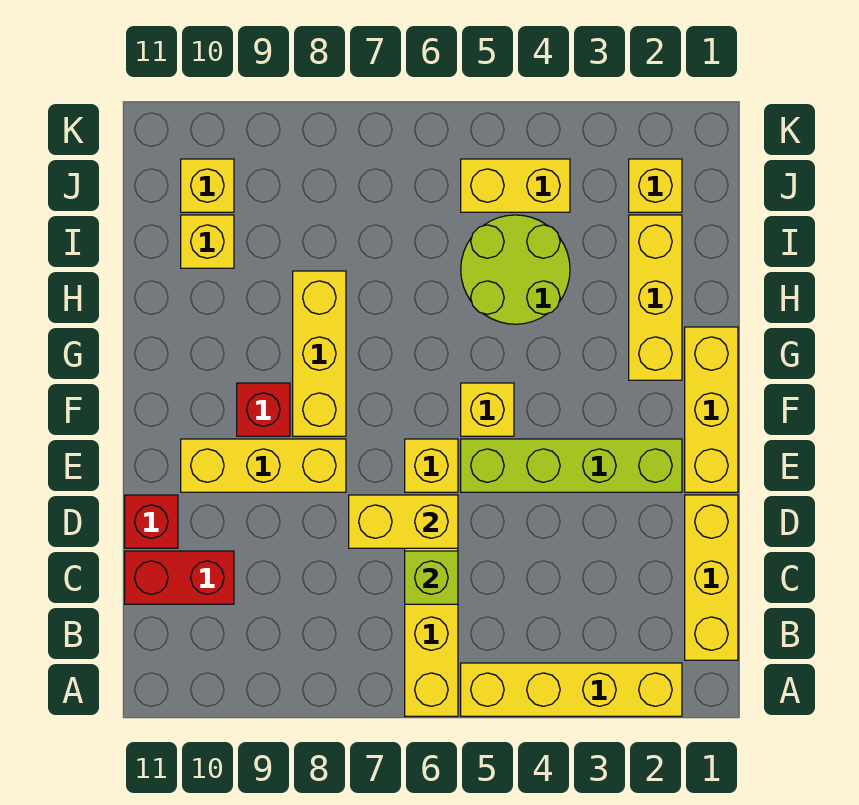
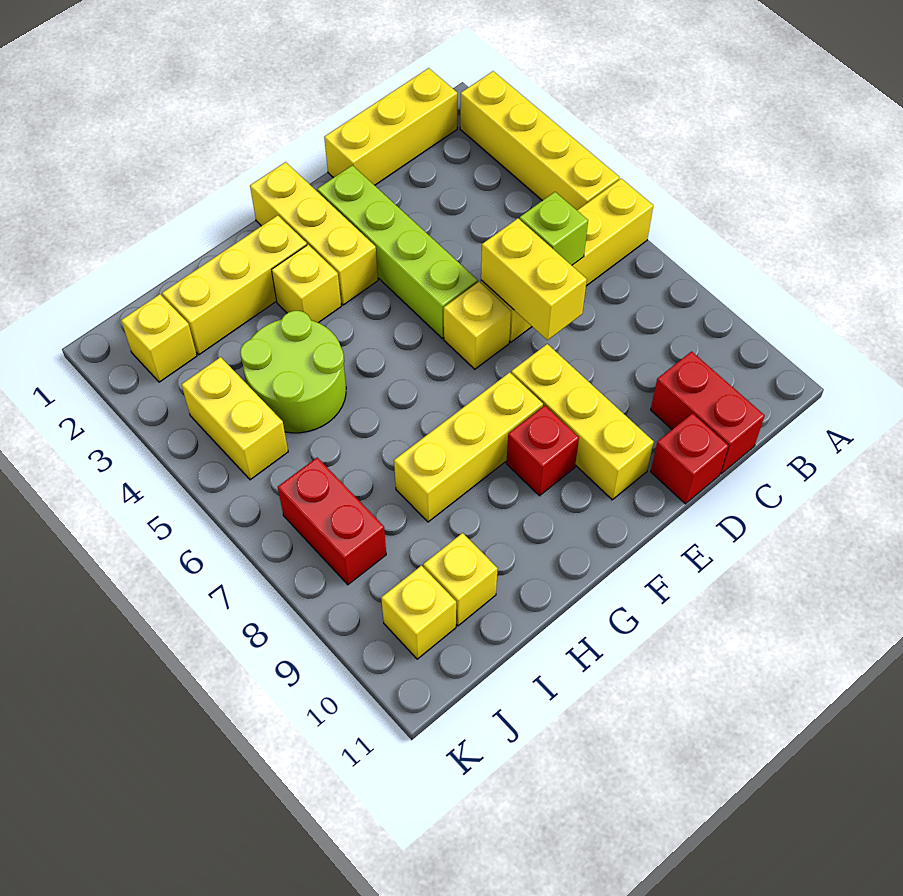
yellow brick E1:G1 level 1 -> yellow brick F1:F3 level 1
yellow brick F5 level 1 -> yellow brick G3 level 1
none -> red brick J7:J8 level 1

